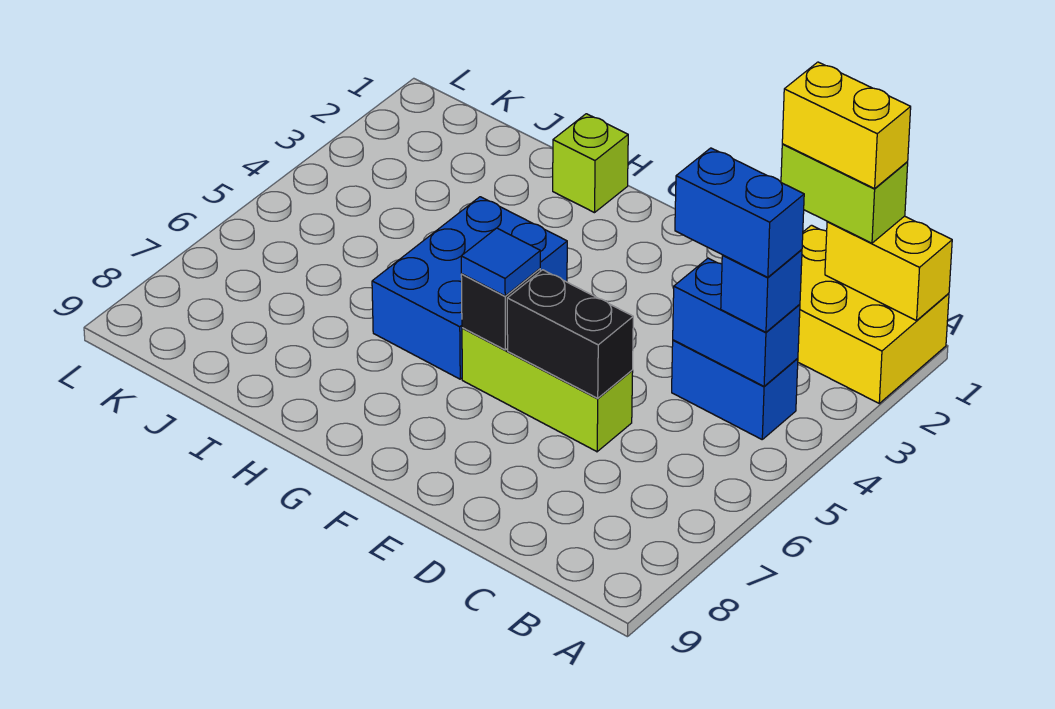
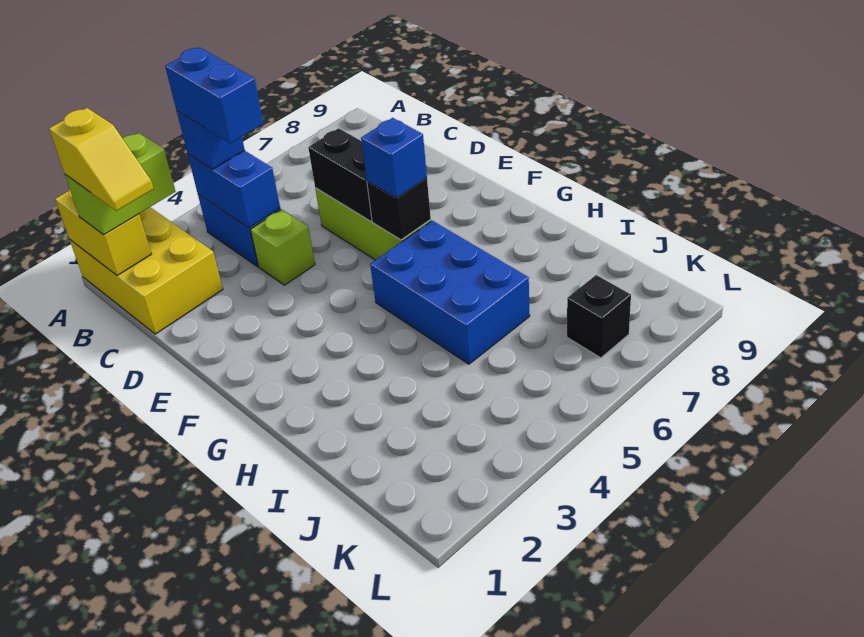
lime brick B1:C1 level 3 -> lime brick B1:B2 level 3
yellow brick B1:C1 level 4 -> yellow slope B1:C1 level 4 top B
blue tile F6 level 3 -> blue brick F6 level 3
blue brick G4:H6 level 1 -> blue brick G5:I6 level 1
lime brick H1 level 1 -> lime brick D4 level 1
none -> black brick K7 level 1

